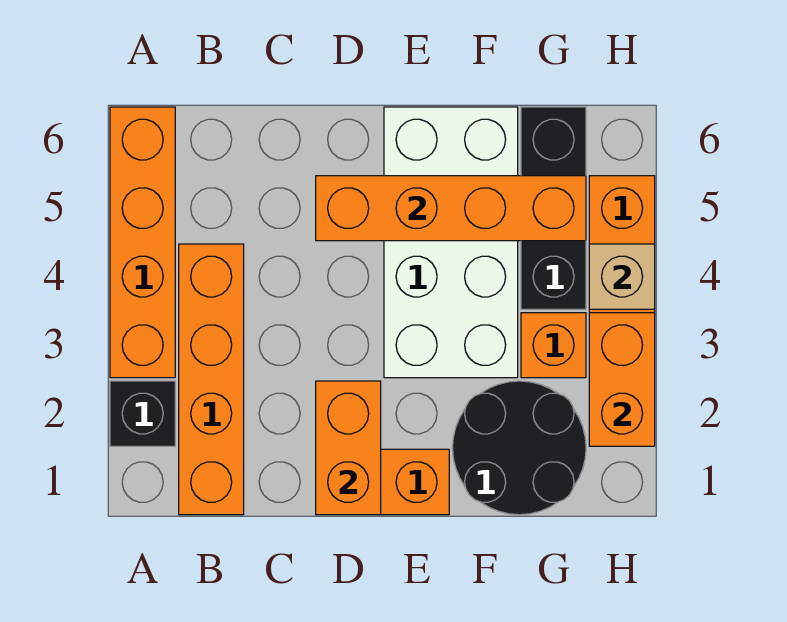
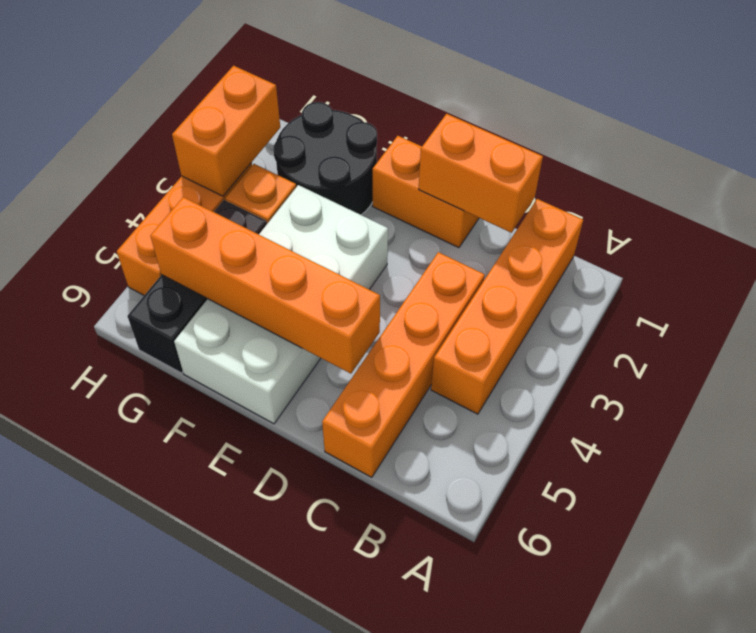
black brick A2 level 1 -> none
orange brick A3:A6 level 1 -> orange brick C3:C6 level 1
orange brick D1:D2 level 2 -> orange brick C1:D1 level 2
tan brick H4 level 2 -> none

